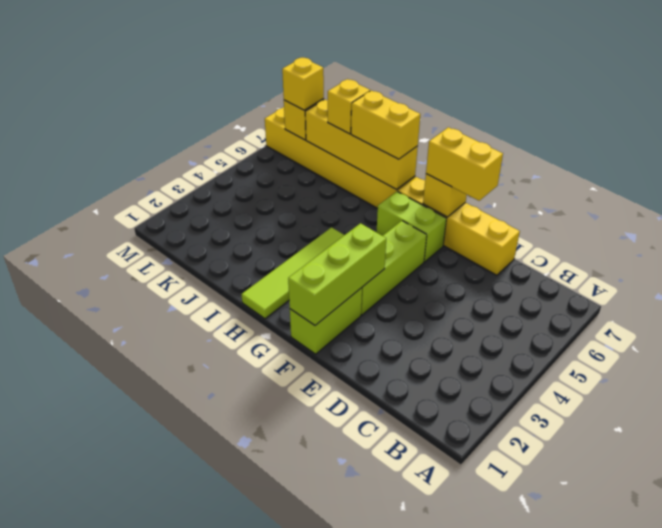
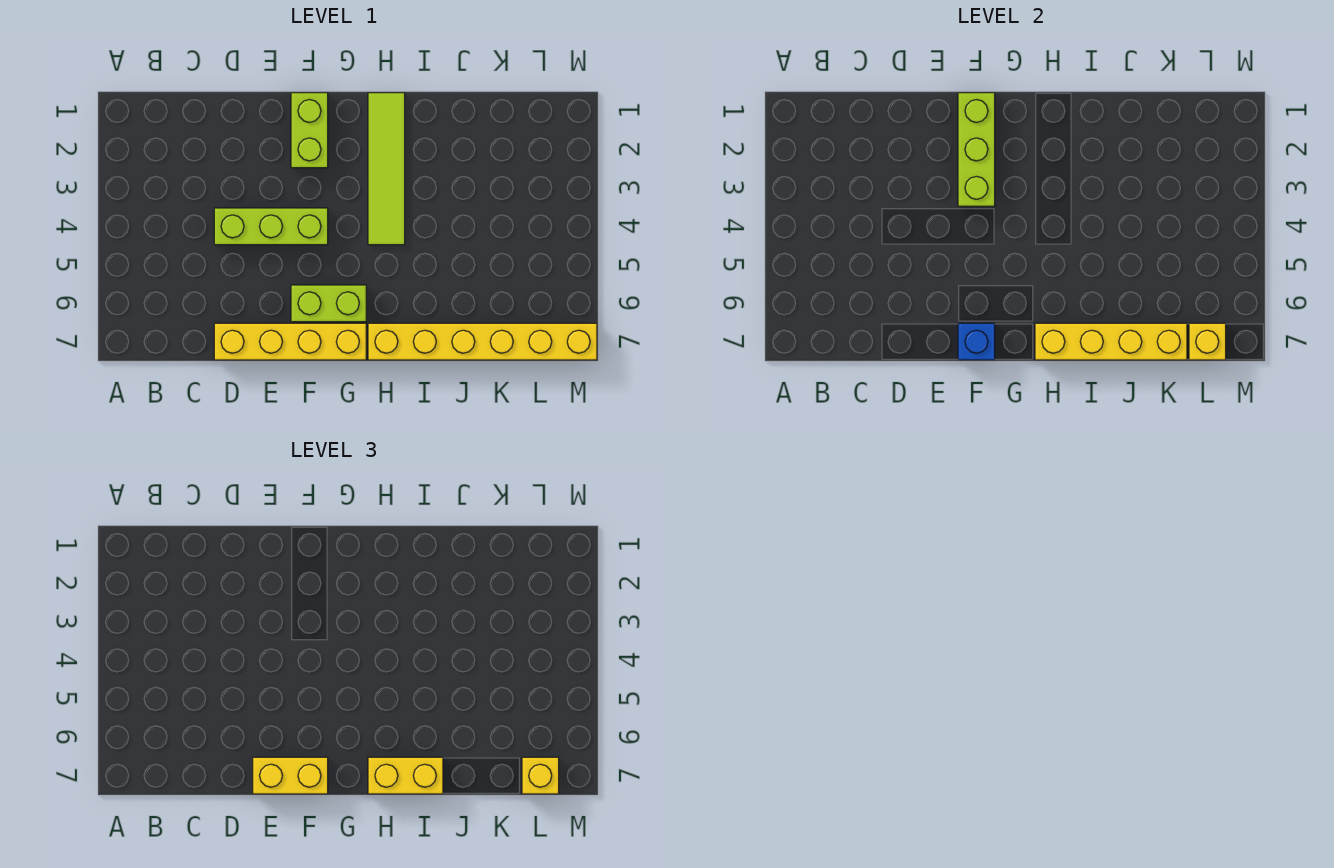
lime brick F3:F5 level 1 -> lime brick D4:F4 level 1
yellow brick F7 level 2 -> blue brick F7 level 2
yellow brick J7 level 3 -> none

